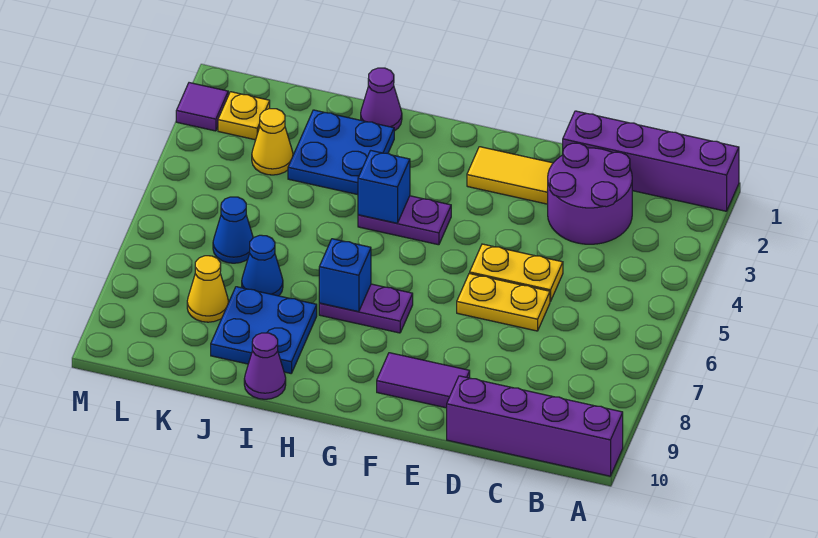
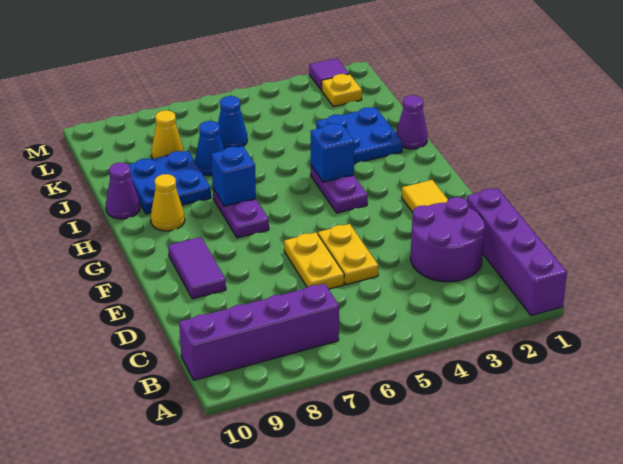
purple brick A10:D10 level 1 -> purple brick B7:B10 level 1
yellow cone K3 level 1 -> yellow cone H9 level 1

